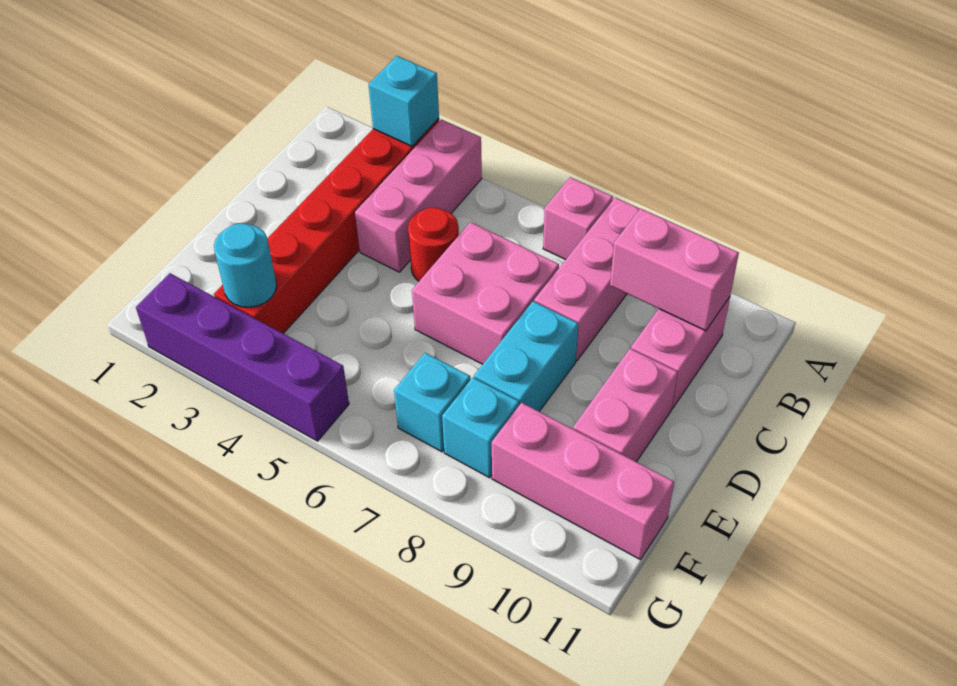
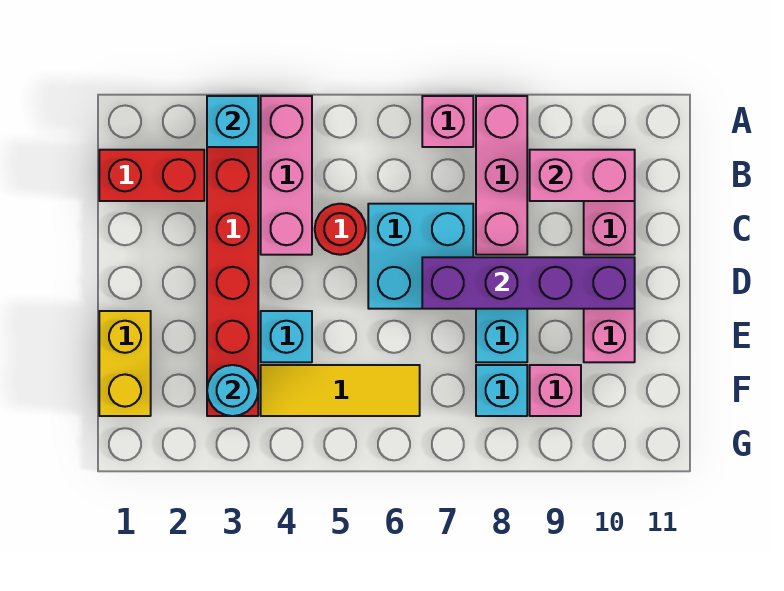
none -> red brick B1:B2 level 1
pink brick C6:D7 level 1 -> cyan brick C6:D7 level 1
none -> yellow brick E1:F1 level 1
none -> yellow tile F4:F6 level 1
cyan brick F7 level 1 -> cyan brick E4 level 1
pink brick F9:F11 level 1 -> pink brick F9 level 1
purple brick G2:G5 level 1 -> purple brick D7:D10 level 2

